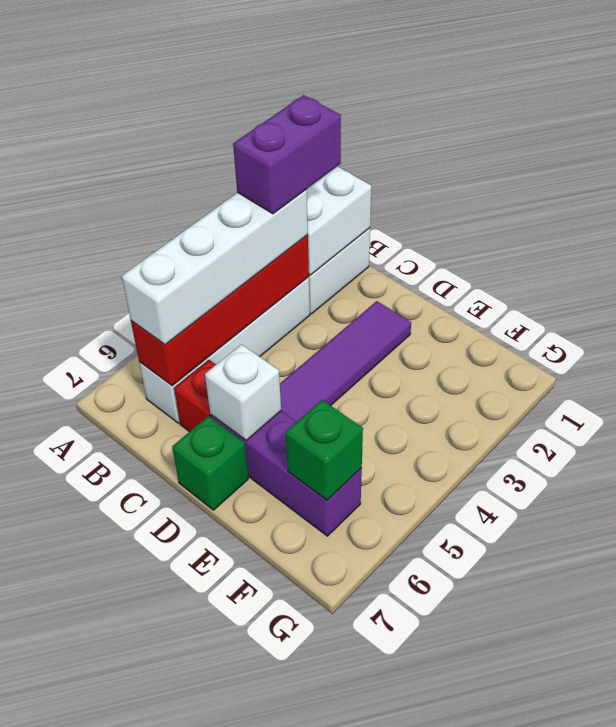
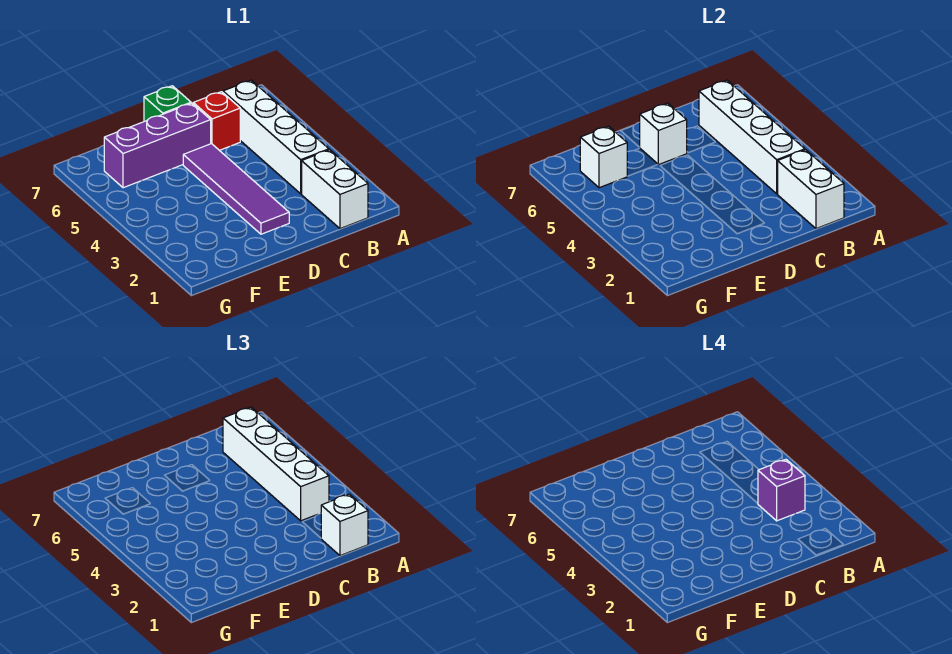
none -> white brick B1 level 3
purple brick B2:B3 level 4 -> purple brick B3 level 4
red brick B3:B6 level 2 -> white brick B3:B6 level 2
green brick F6 level 2 -> white brick F6 level 2

